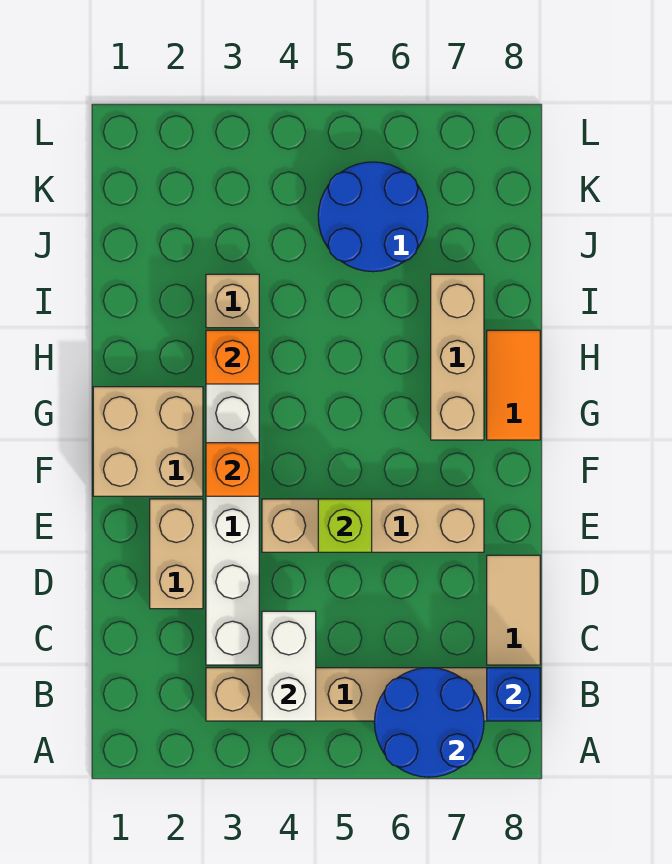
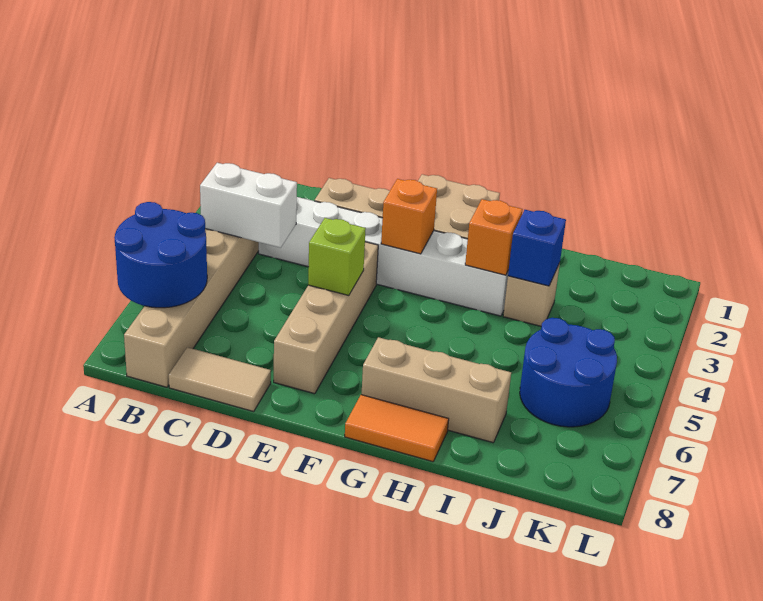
blue brick B8 level 2 -> blue brick I3 level 2

